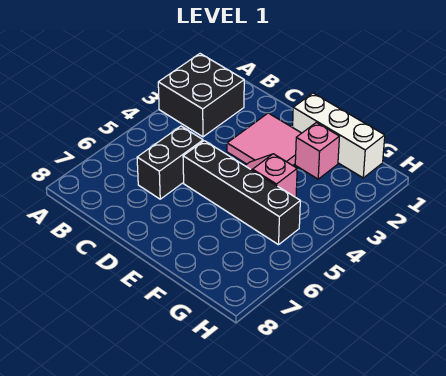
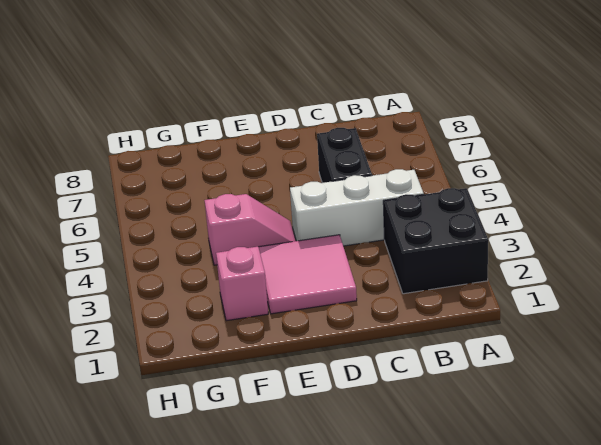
black brick D5:G5 level 1 -> none
white brick E1:G1 level 1 -> white brick B4:D4 level 1

